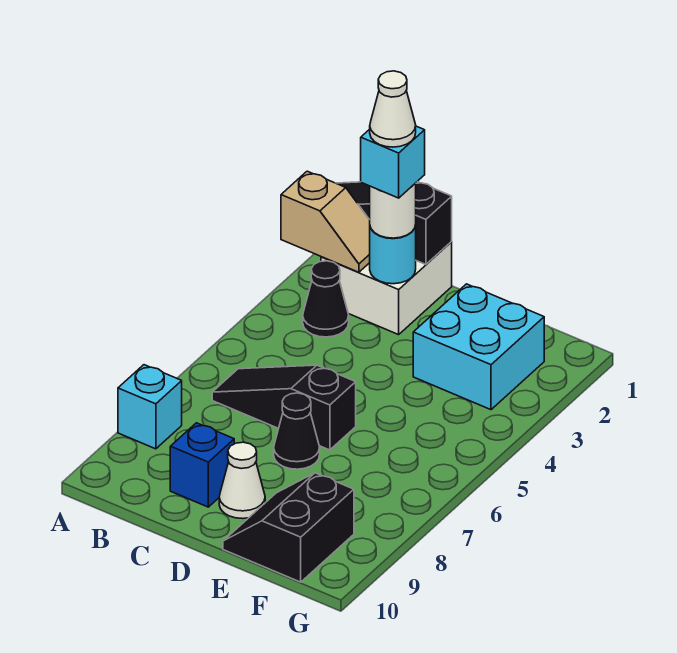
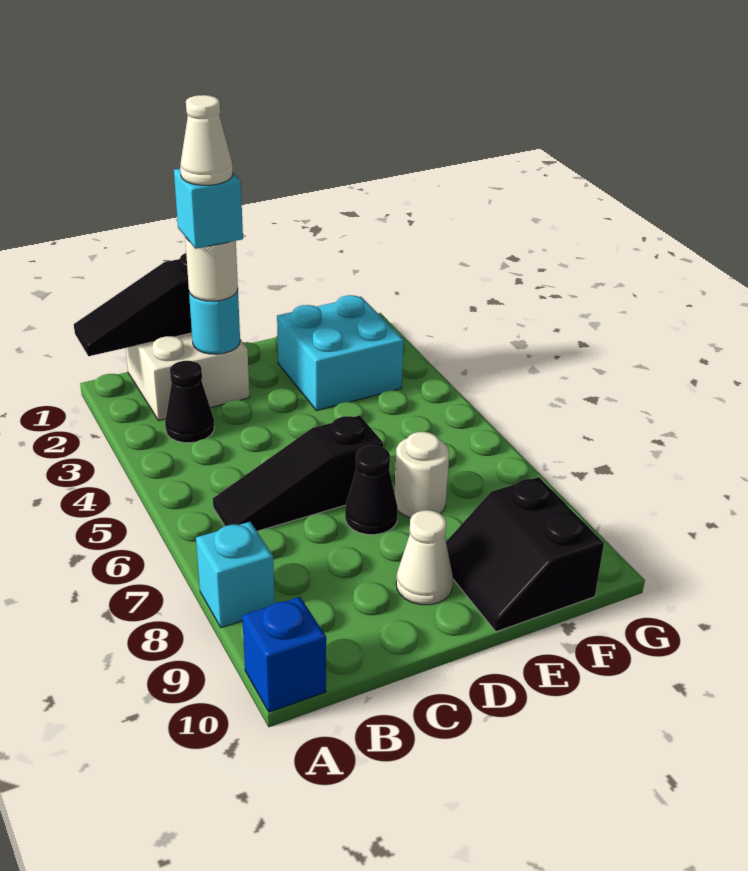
tan slope A2:B2 level 2 top A -> none
blue brick C9 level 1 -> blue brick A10 level 1
none -> white round brick E7 level 1

